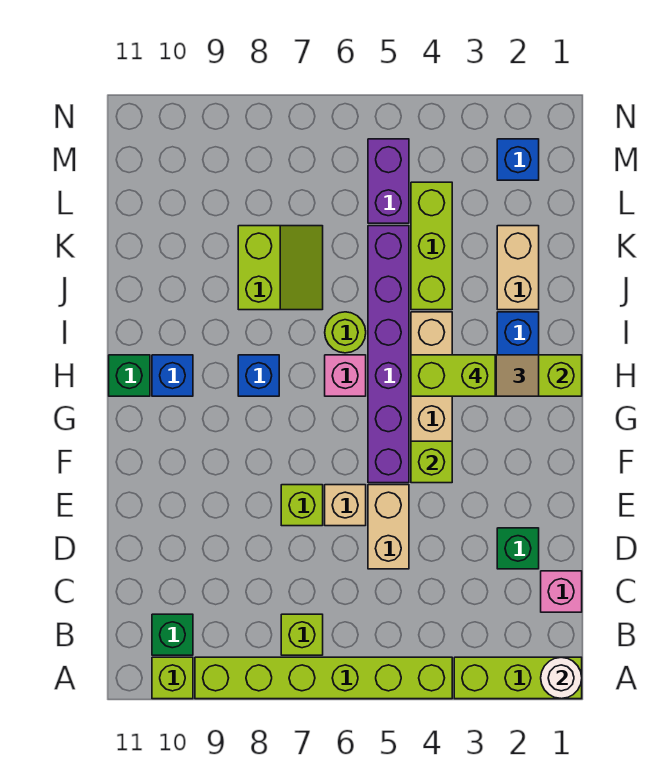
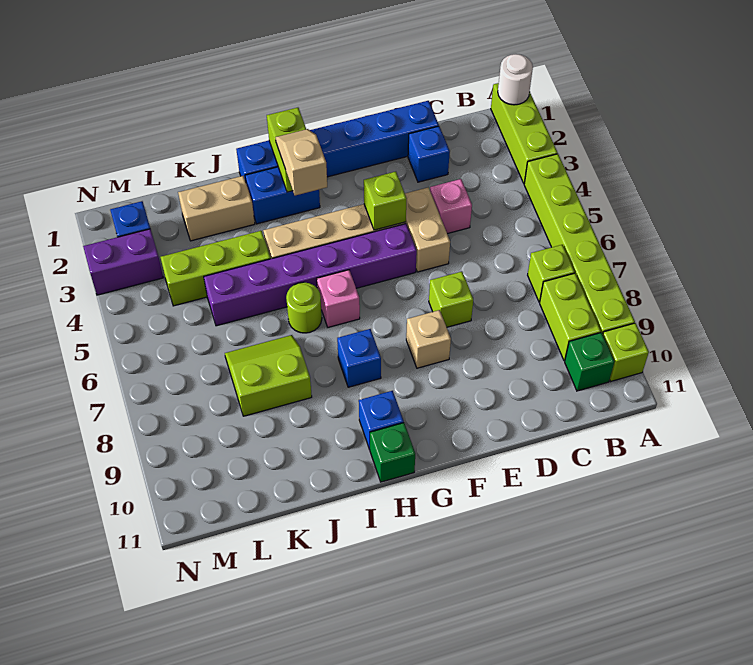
pink brick C1 level 1 -> pink brick D4 level 1
none -> blue brick D1:I1 level 1
green brick D2 level 1 -> blue brick D2 level 1
tan brick D5:E5 level 1 -> tan brick E4:E5 level 1
tan brick E6 level 1 -> tan brick F8 level 1
lime brick H3:H4 level 4 -> lime brick B8:B9 level 1
purple brick L5:M5 level 1 -> purple brick M3:N3 level 1

